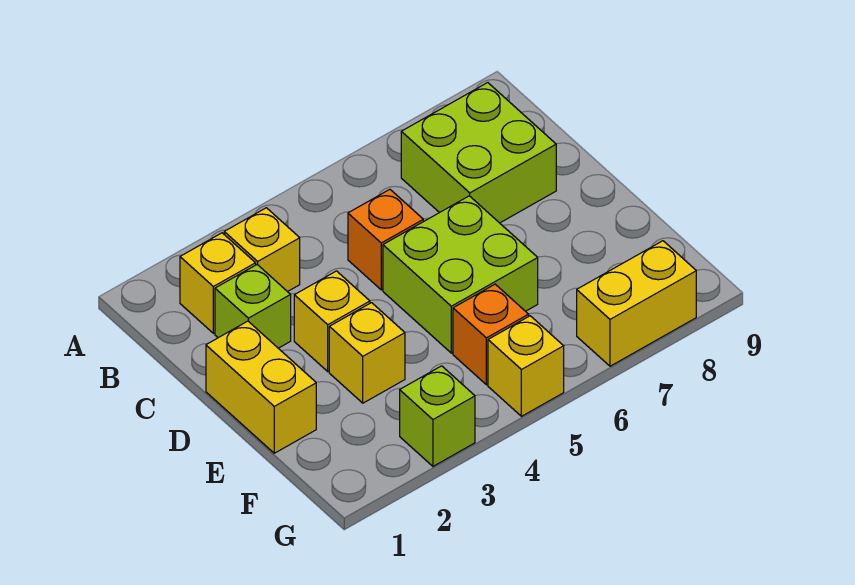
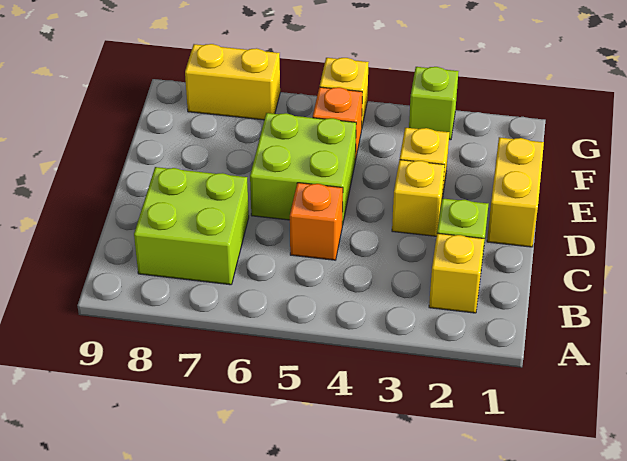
yellow brick B3 level 1 -> none

